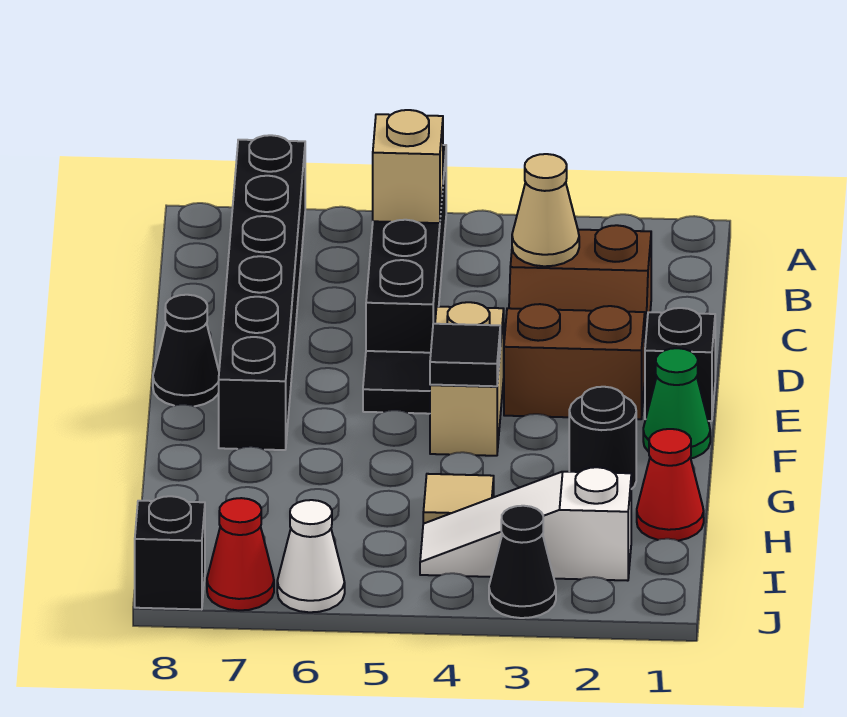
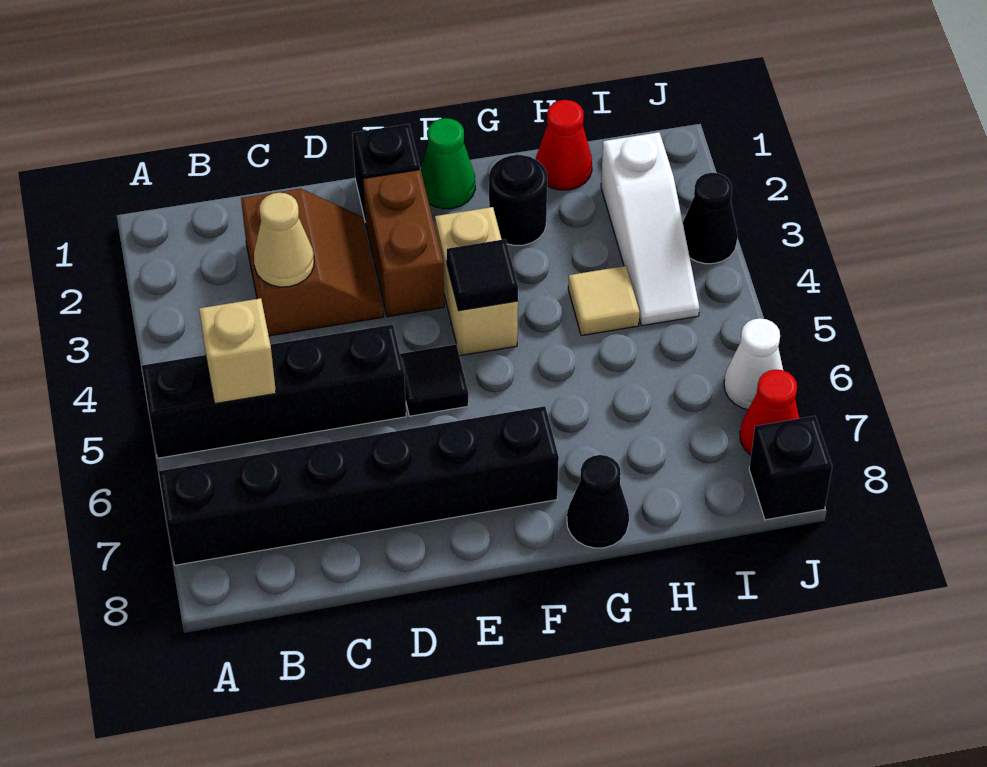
tan brick E4:F4 level 1 -> tan brick F3:F4 level 1
black cone E8 level 1 -> black cone G8 level 1

